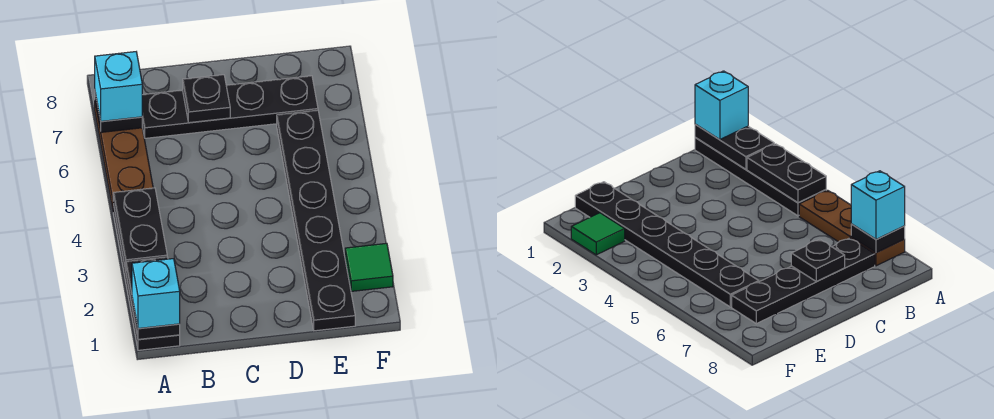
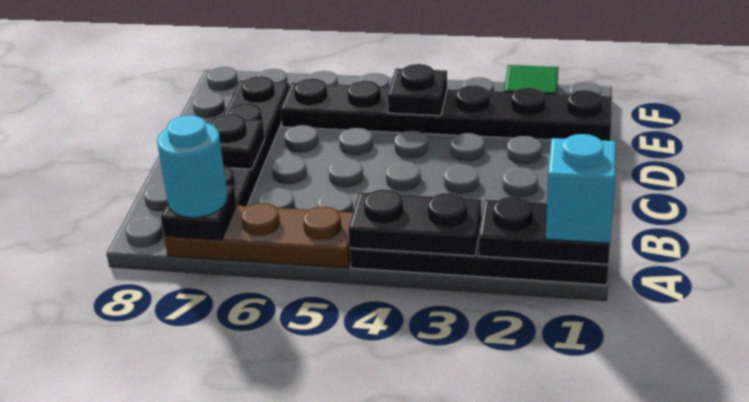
cyan brick A7 level 3 -> cyan round brick A7 level 3
none -> black plate E4 level 2

